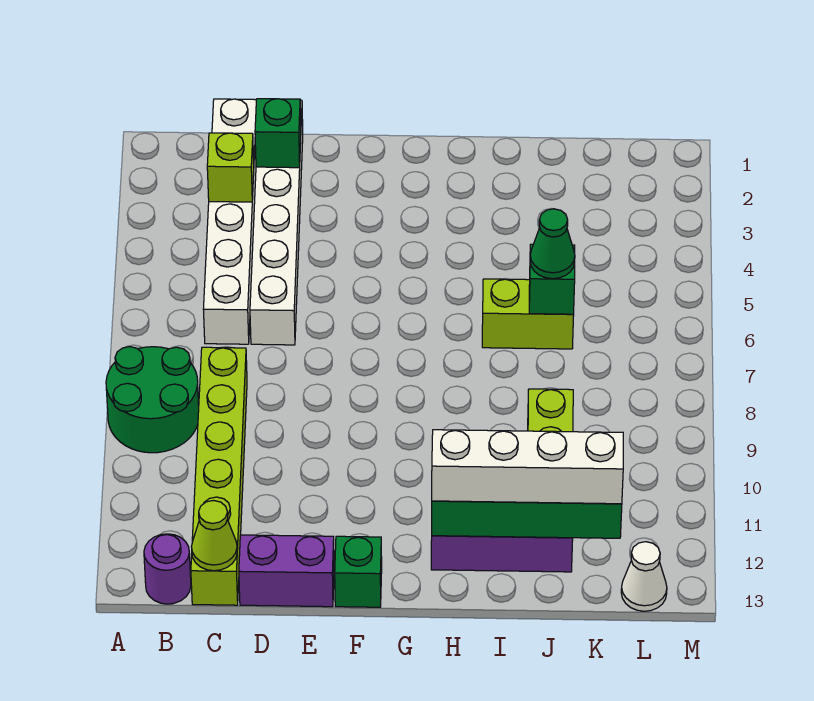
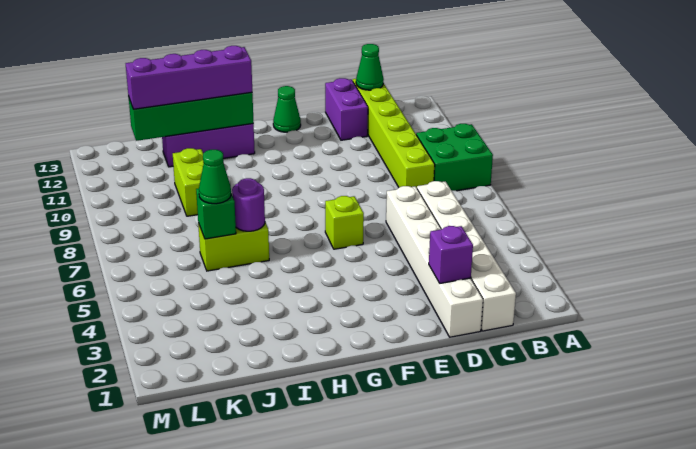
green round brick A8:B9 level 1 -> green brick A8:B9 level 1
purple round brick B13 level 1 -> purple round brick I6 level 2
lime brick C3 level 2 -> lime brick F6 level 1
lime cone C13 level 2 -> green cone C13 level 2
green brick D2 level 2 -> purple brick D2 level 2
purple brick D13:E13 level 1 -> purple brick D12:D13 level 1
green brick F13 level 1 -> green cone F13 level 1
white brick H12:K12 level 3 -> purple brick H12:K12 level 3
white cone L13 level 1 -> none

